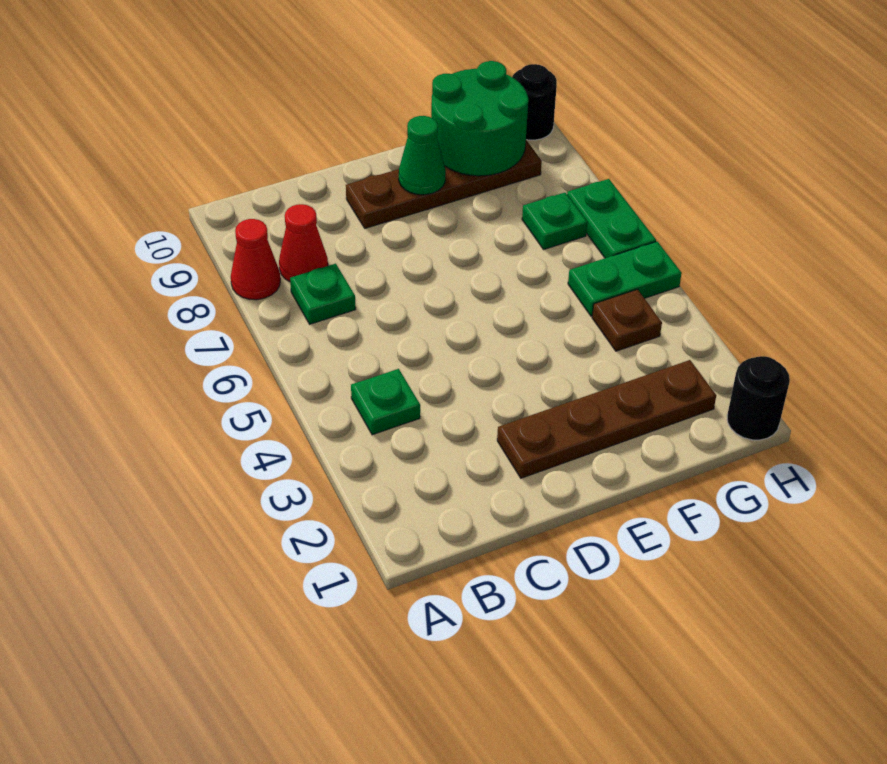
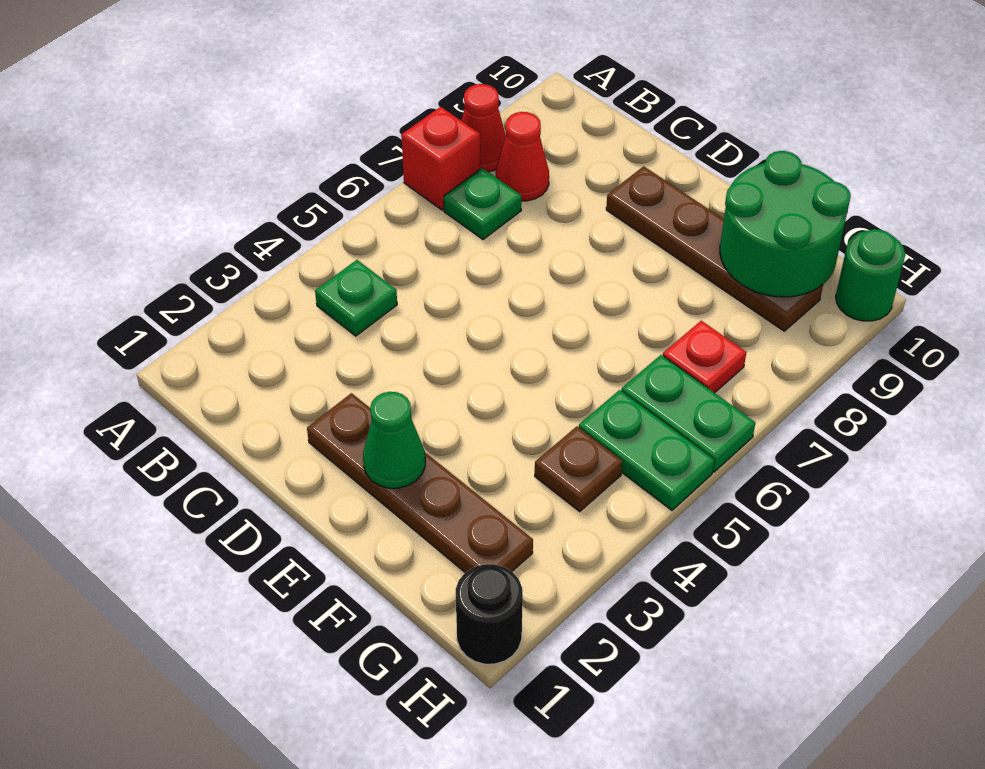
none -> red brick A7 level 1
green cone E9 level 2 -> green cone E2 level 2
green plate G7 level 1 -> red plate G7 level 1
green plate H6:H7 level 1 -> green plate G6:H6 level 1
black round brick H10 level 1 -> green round brick H10 level 1

